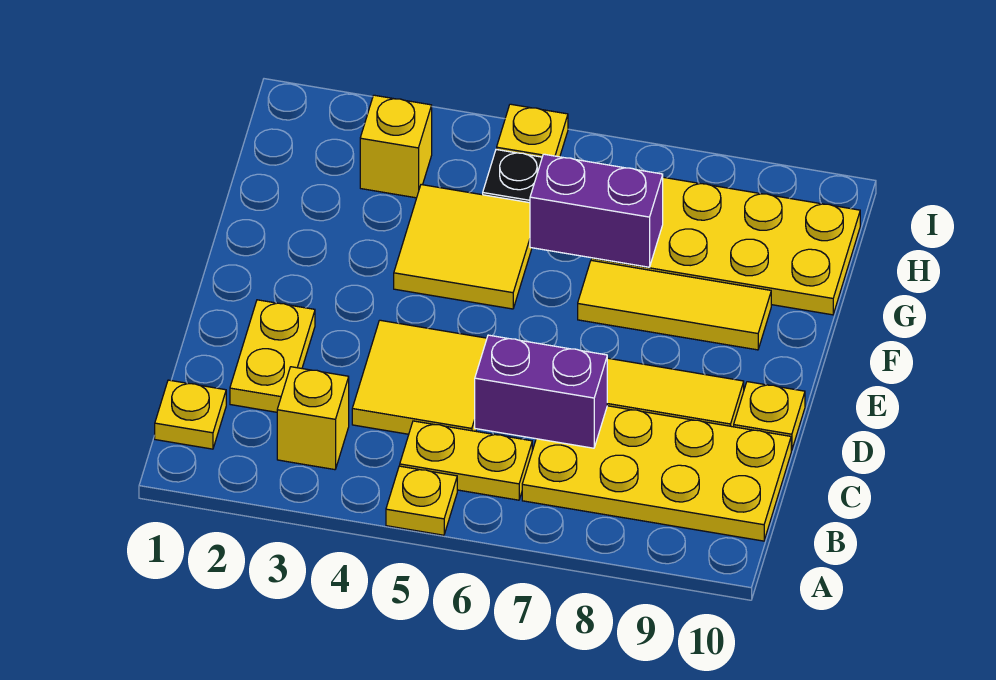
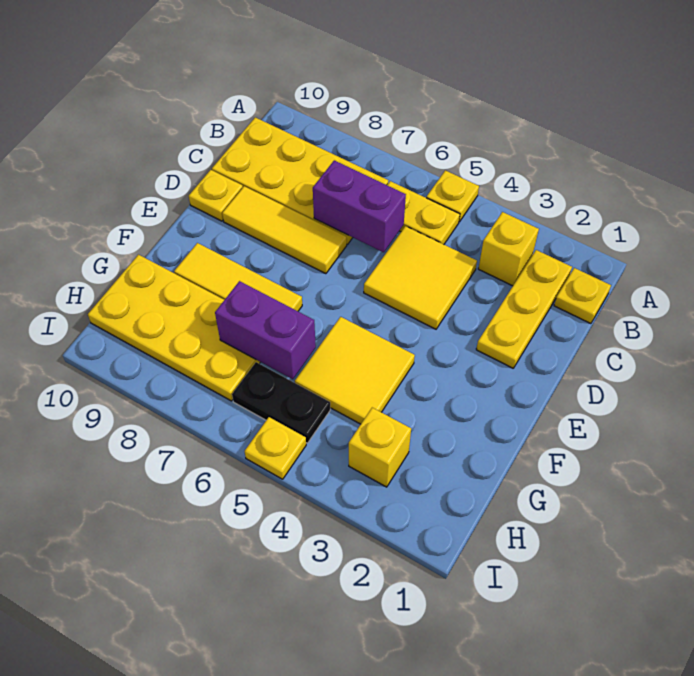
yellow plate C2:D2 level 1 -> yellow plate B2:D2 level 1

